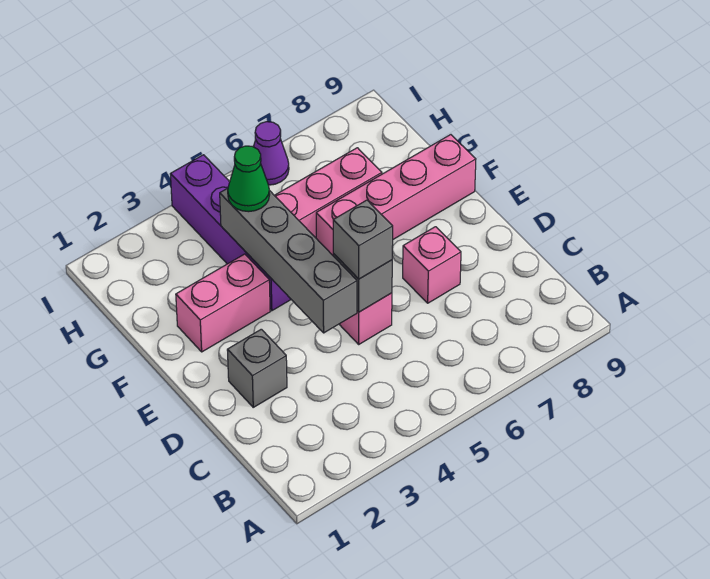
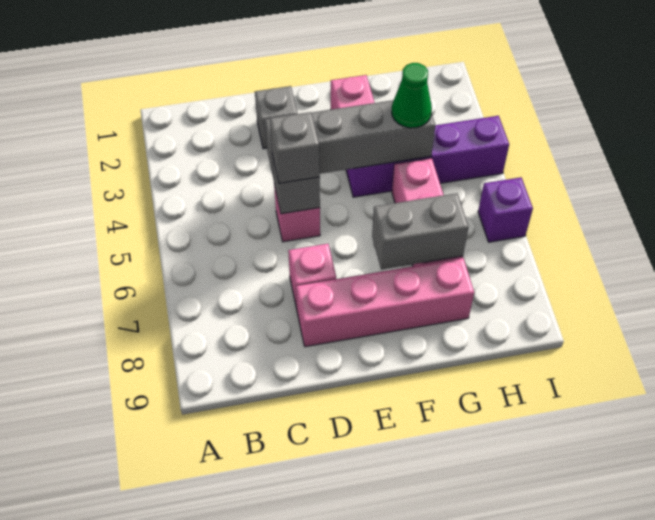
pink brick F6:F9 level 1 -> pink brick D8:G8 level 1
none -> grey brick F7:G7 level 2
purple cone I6 level 1 -> purple brick I6 level 1

